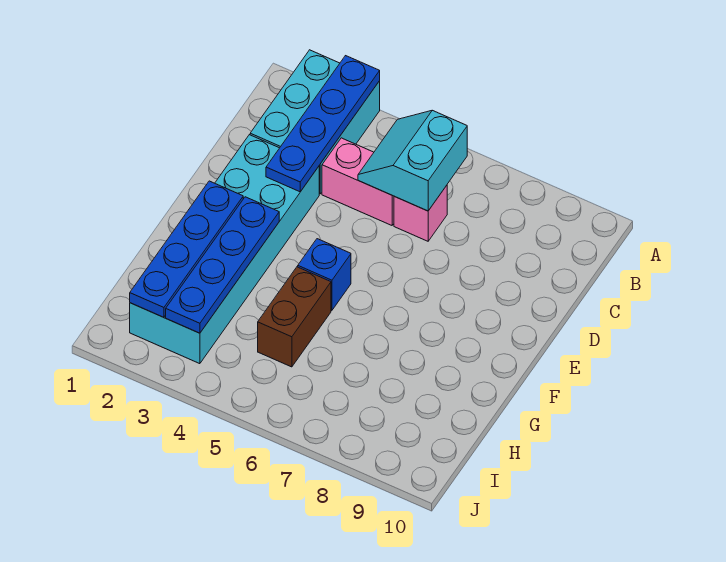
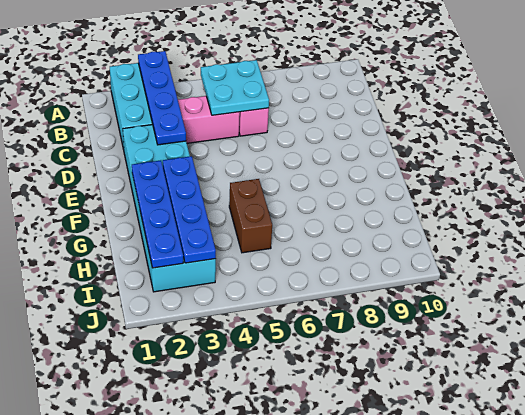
cyan slope B5:C6 level 2 top 6 -> cyan plate B5:C6 level 2
blue brick F5 level 1 -> none

